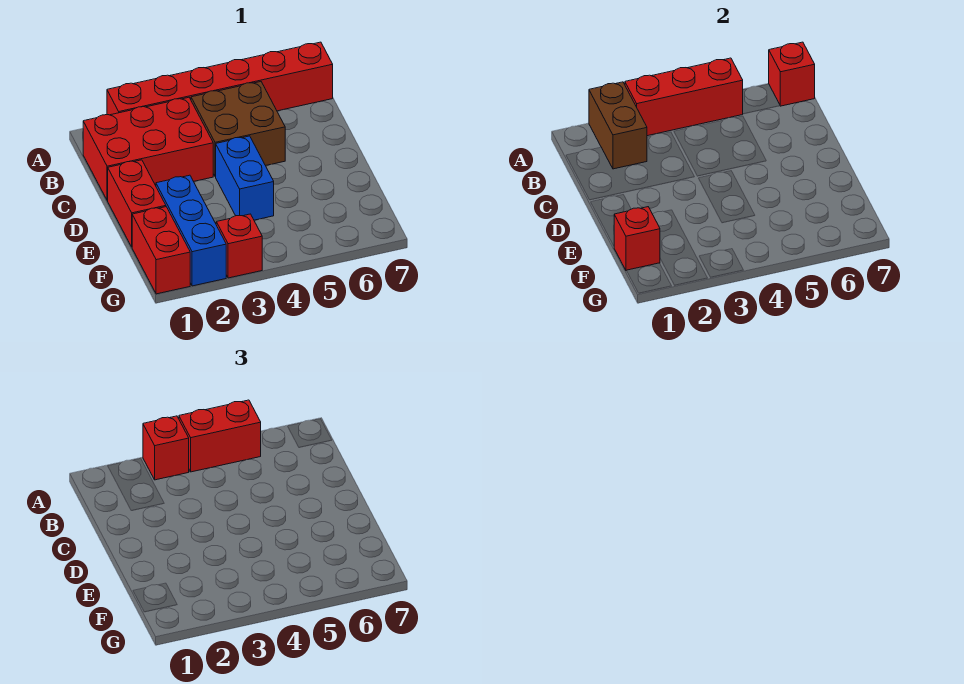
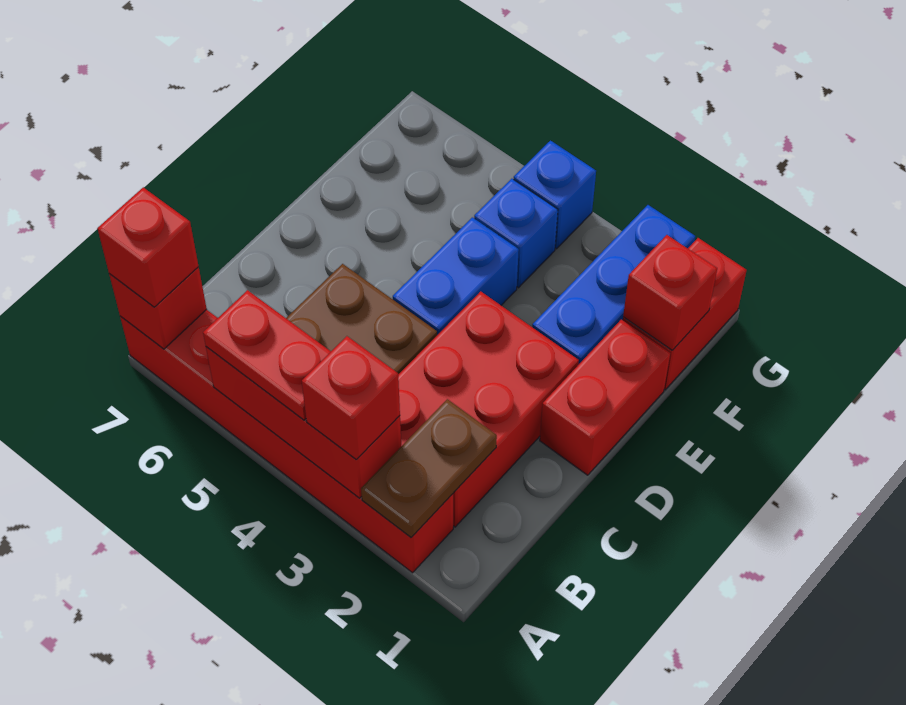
brown brick A2:B2 level 2 -> brown plate A2:B2 level 2
red brick A4:A5 level 3 -> red plate A4:A5 level 3
red brick B1:C3 level 1 -> red brick B2:D3 level 1
none -> blue brick F4 level 1
red brick G3 level 1 -> red brick A7 level 3
none -> blue brick G4 level 1

